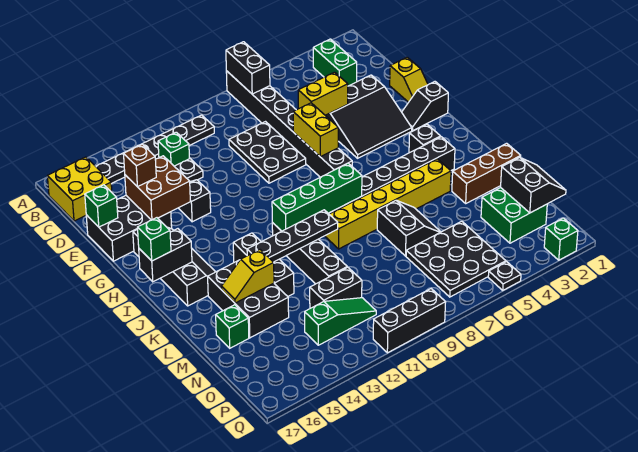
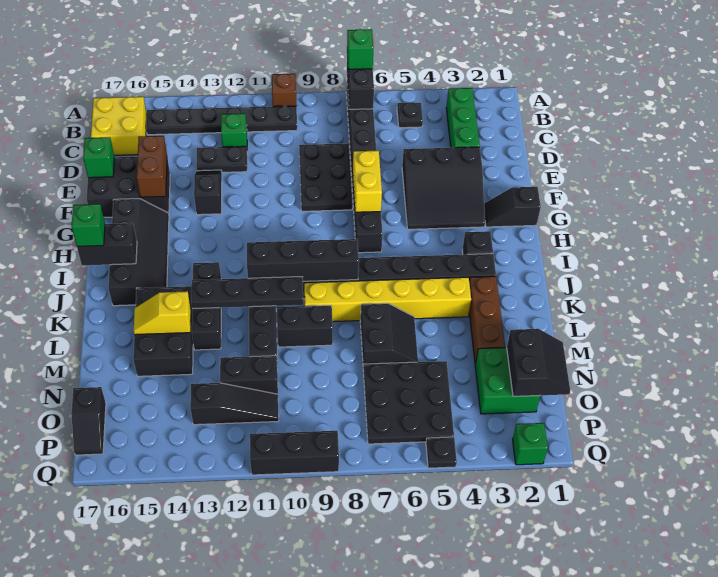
green brick B3:C3 level 1 -> green brick B3:D3 level 1
none -> black plate B5 level 1
yellow slope E1:F1 level 1 top E -> none
yellow brick E5:E6 level 2 -> none
brown brick E14:F15 level 2 -> brown brick E15:F15 level 2
brown brick E15 level 3 -> brown brick A10 level 1
green brick J8:J11 level 2 -> black brick J8:J11 level 2
brown brick L1:L3 level 1 -> brown brick K3:M3 level 1
none -> black brick L9:L10 level 1
green brick M16 level 1 -> green brick A7 level 3
green slope O11:O13 level 1 top 13 -> black slope O11:O13 level 1 top 13
none -> black slope O17:P17 level 1 top O

